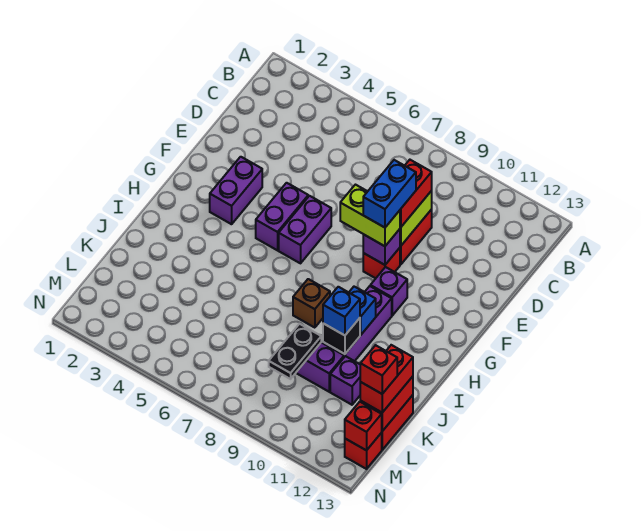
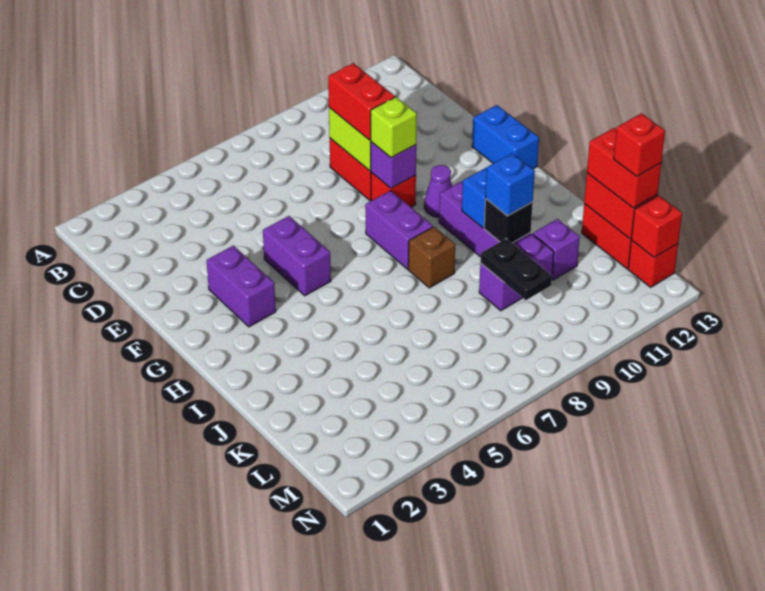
blue brick E9:F9 level 4 -> blue brick F13:G13 level 1
purple brick F6:G6 level 1 -> purple brick G8:H8 level 1
lime brick F8:F9 level 3 -> lime brick F9 level 3
purple brick G10 level 1 -> purple cone G10 level 1

